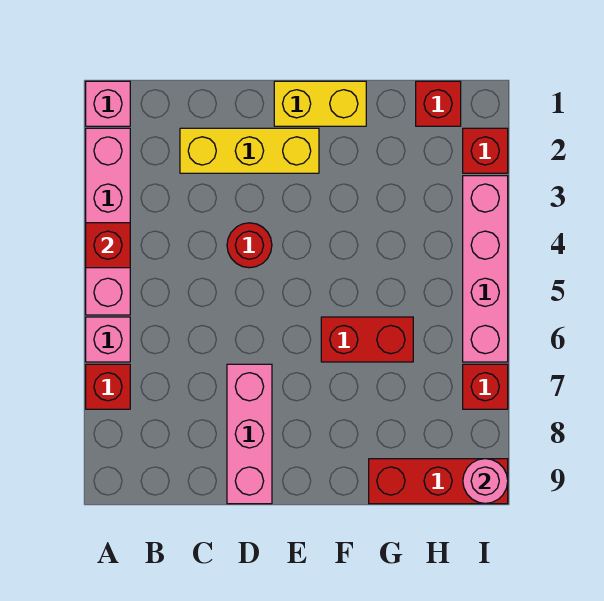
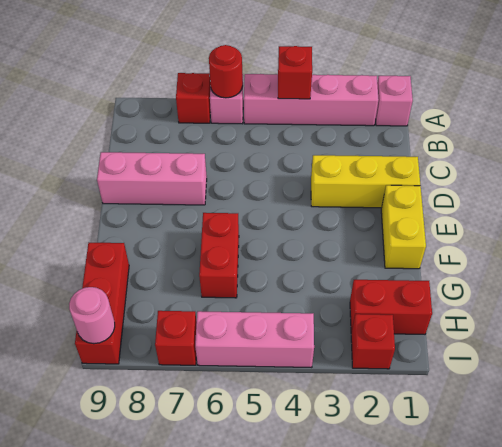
yellow brick C2:E2 level 1 -> yellow brick D1:D3 level 1
red round brick D4 level 1 -> red round brick A6 level 2
red brick H1 level 1 -> red brick H1:H2 level 1
pink brick I3:I6 level 1 -> pink brick I4:I6 level 1

